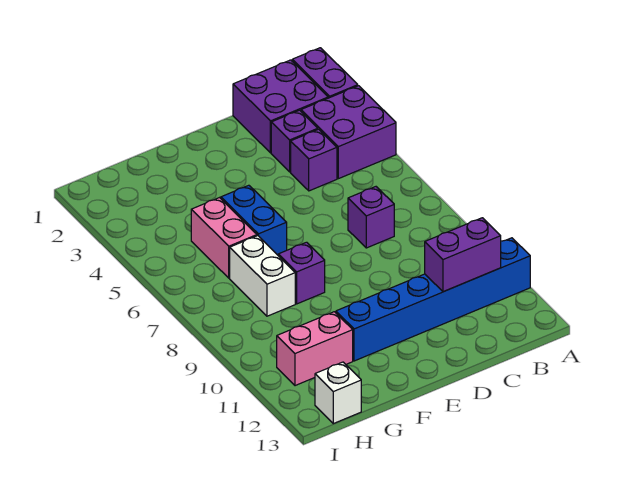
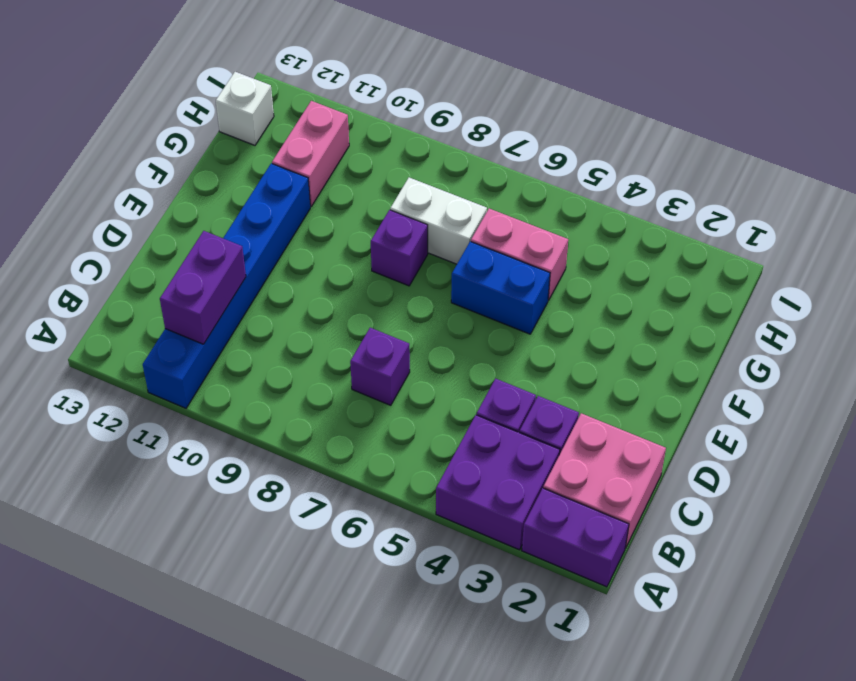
purple brick B1:C2 level 1 -> pink brick B1:C2 level 1

